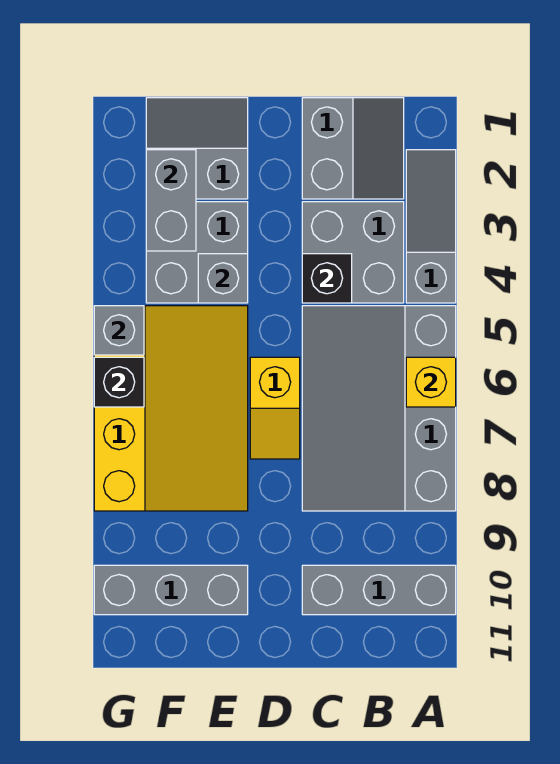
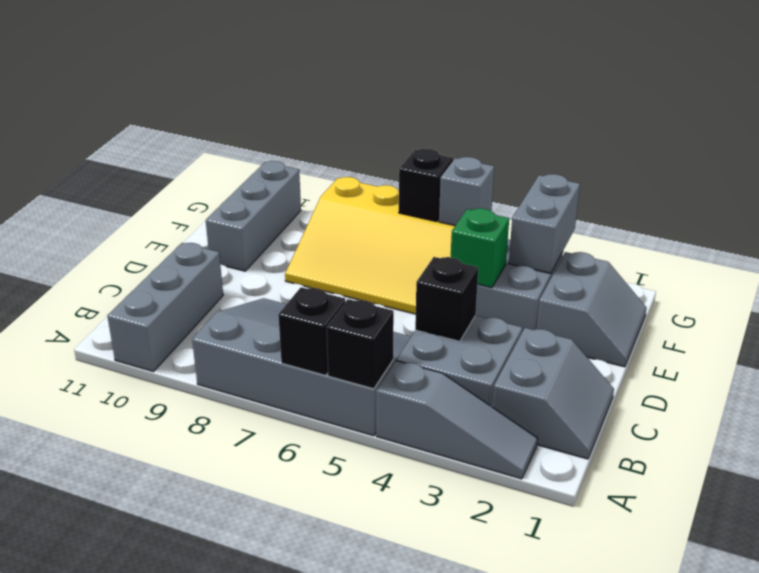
none -> black brick A5 level 2
yellow brick A6 level 2 -> black brick A6 level 2
grey slope B1:C2 level 1 top C -> grey slope B1:C2 level 1 top 2
yellow slope D6:D7 level 1 top 6 -> none
grey brick E4 level 2 -> green brick E4 level 2
grey brick F2:F3 level 2 -> grey brick F3:G3 level 2

